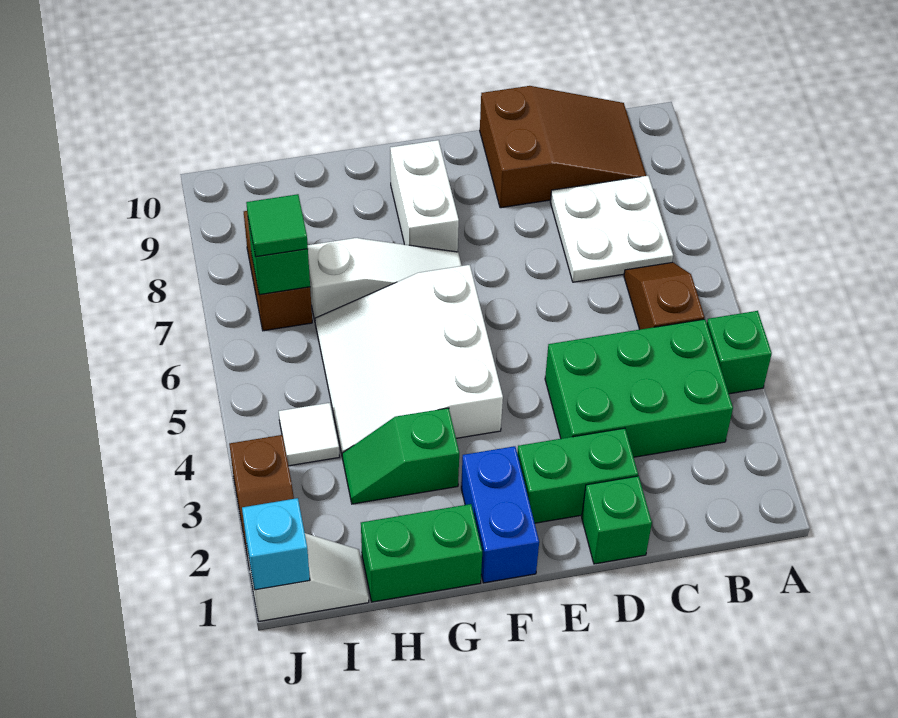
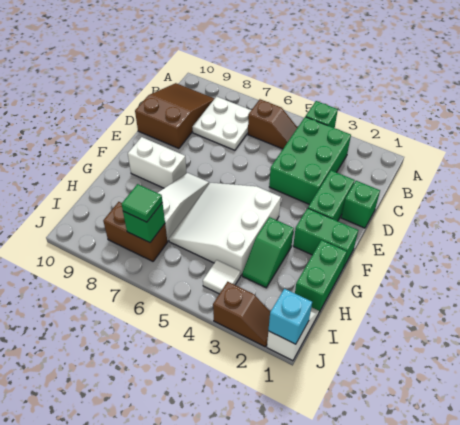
brown slope B5:B6 level 1 top 5 -> brown slope B5:B6 level 1 top 6
blue brick F1:F2 level 1 -> green brick F1:F2 level 1
white slope F4:H6 level 1 top F -> white slope F4:H6 level 1 top 4

